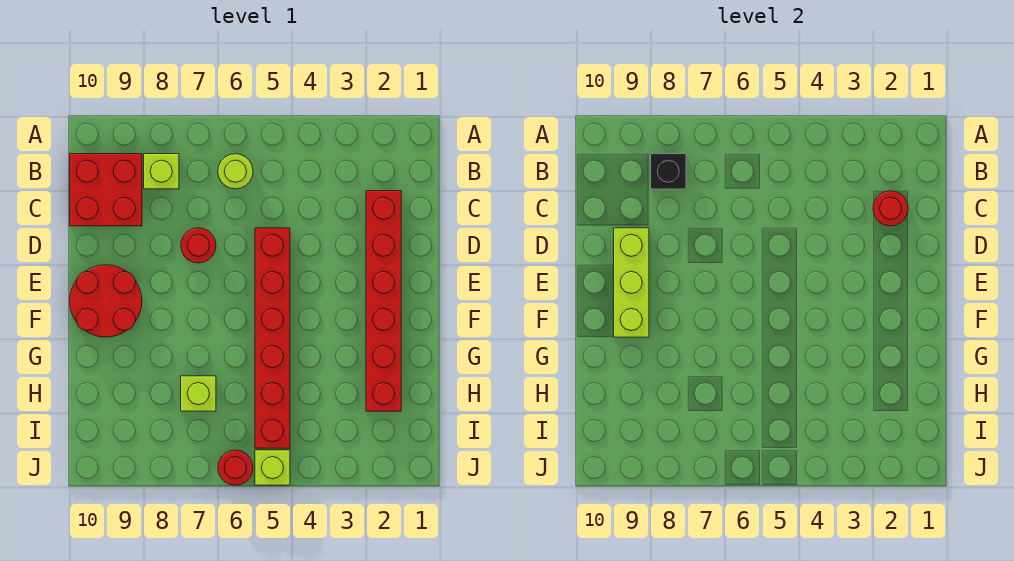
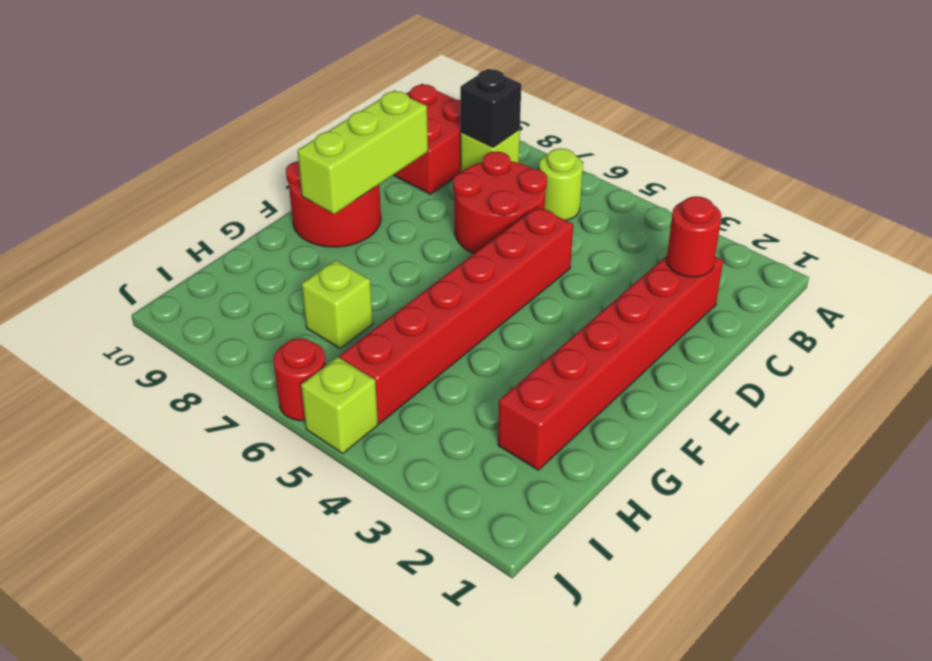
red round brick D7 level 1 -> red round brick C6:D7 level 1

